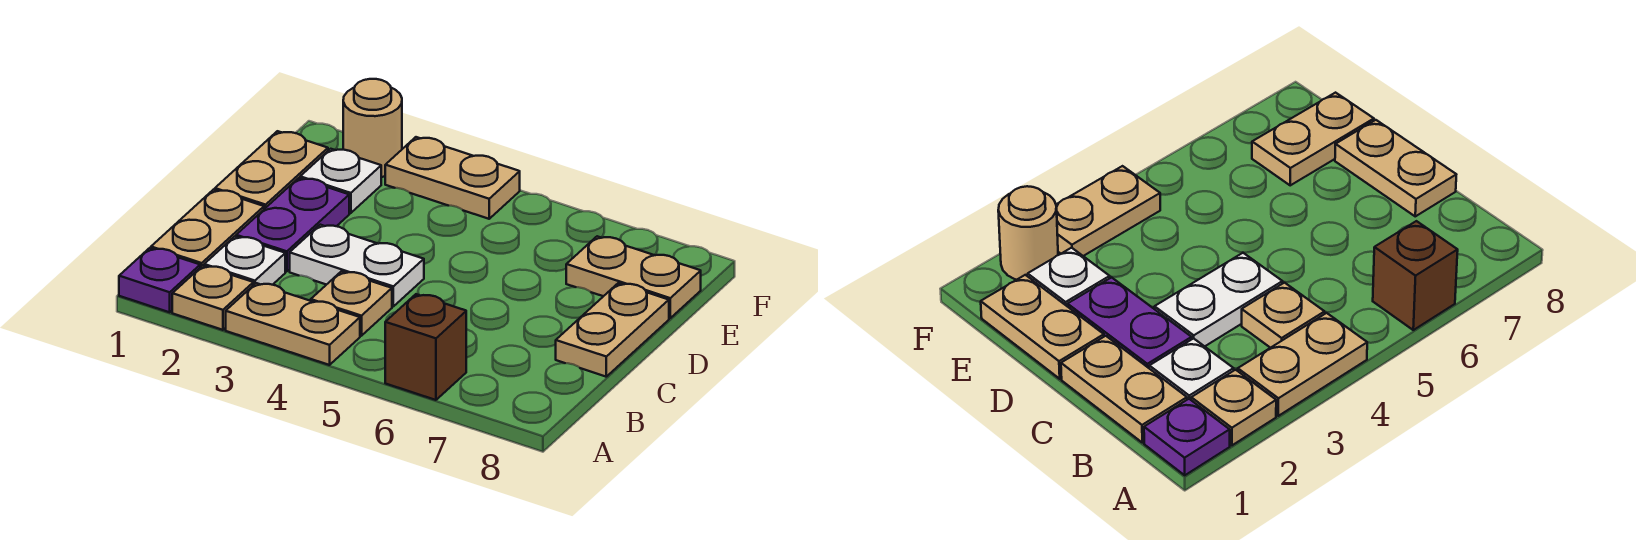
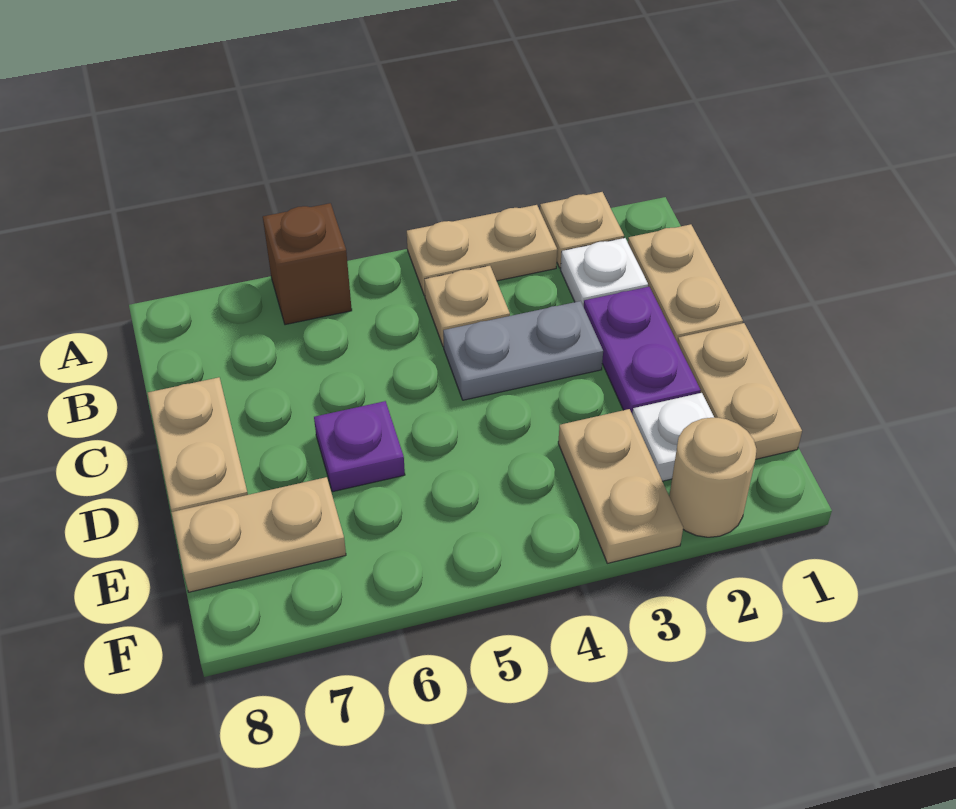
purple plate A1 level 1 -> purple plate D6 level 1
white plate C3:C4 level 1 -> grey plate C3:C4 level 1
tan plate F3:F4 level 1 -> tan plate E3:F3 level 1

